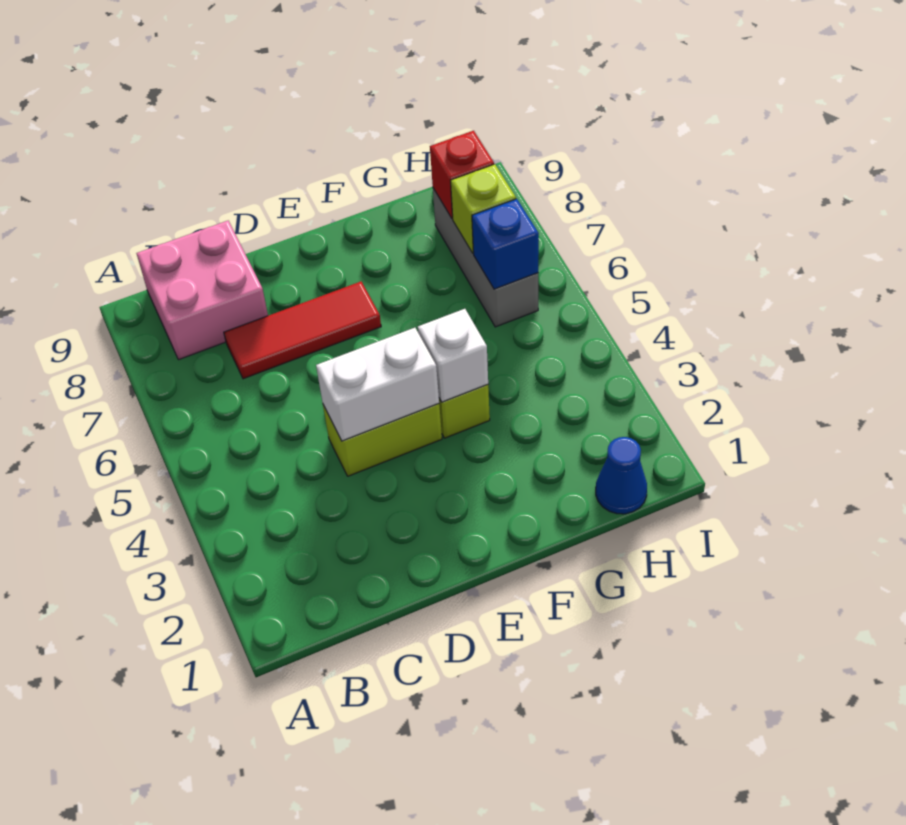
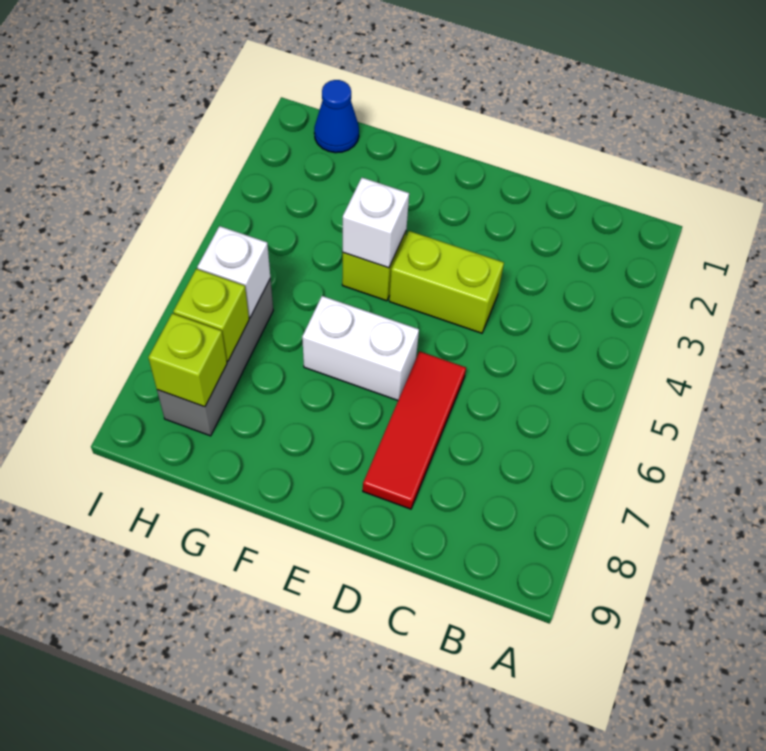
pink brick B8:C9 level 1 -> none
red tile C7:E7 level 1 -> red tile D6:D8 level 1
white brick D4:E4 level 2 -> white brick E6:F6 level 1
blue brick H6 level 2 -> white brick H6 level 2
red brick H8 level 2 -> lime brick H8 level 2

